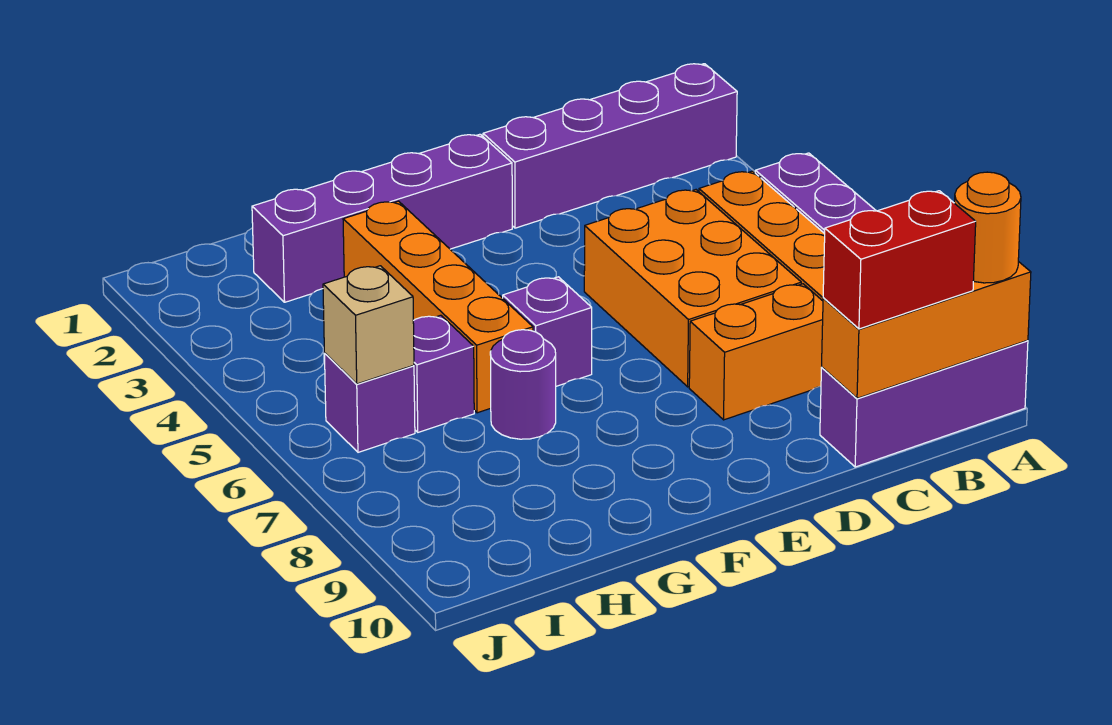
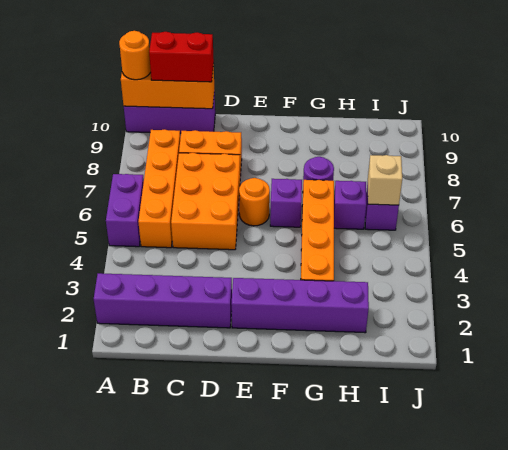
none -> orange round brick E6 level 1

